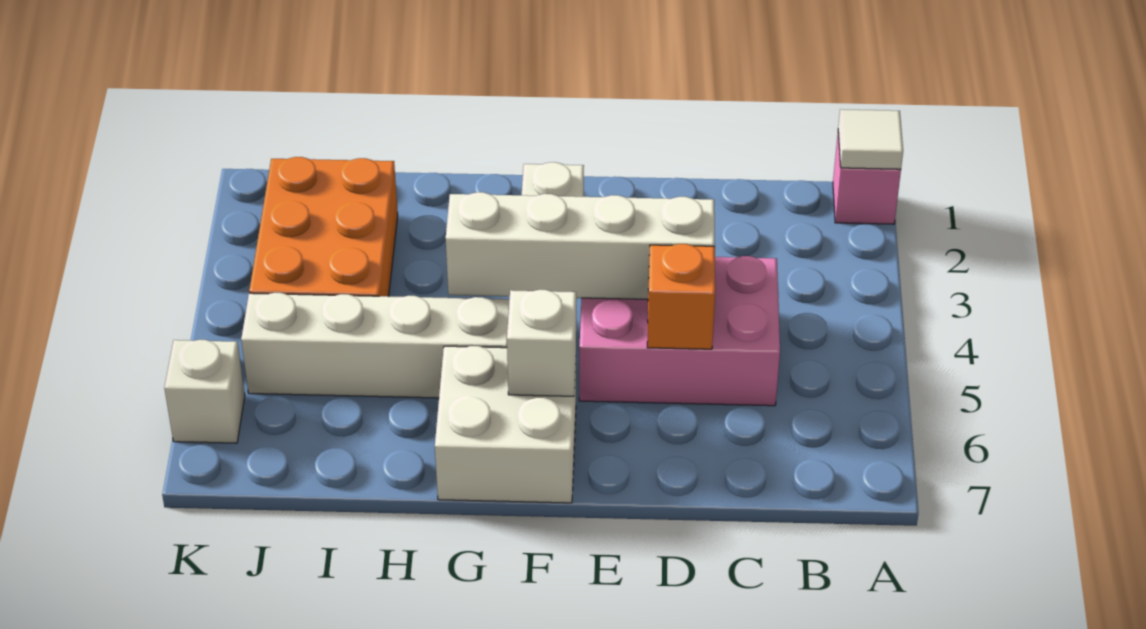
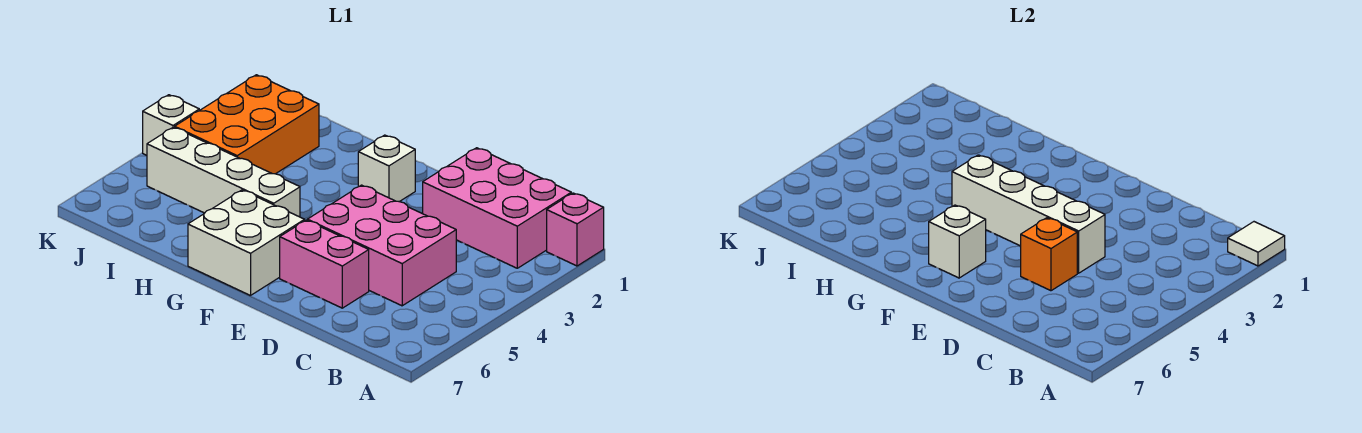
none -> pink brick B1:D2 level 1
none -> pink brick D6:E6 level 1
white brick K6 level 1 -> white brick K4 level 1

